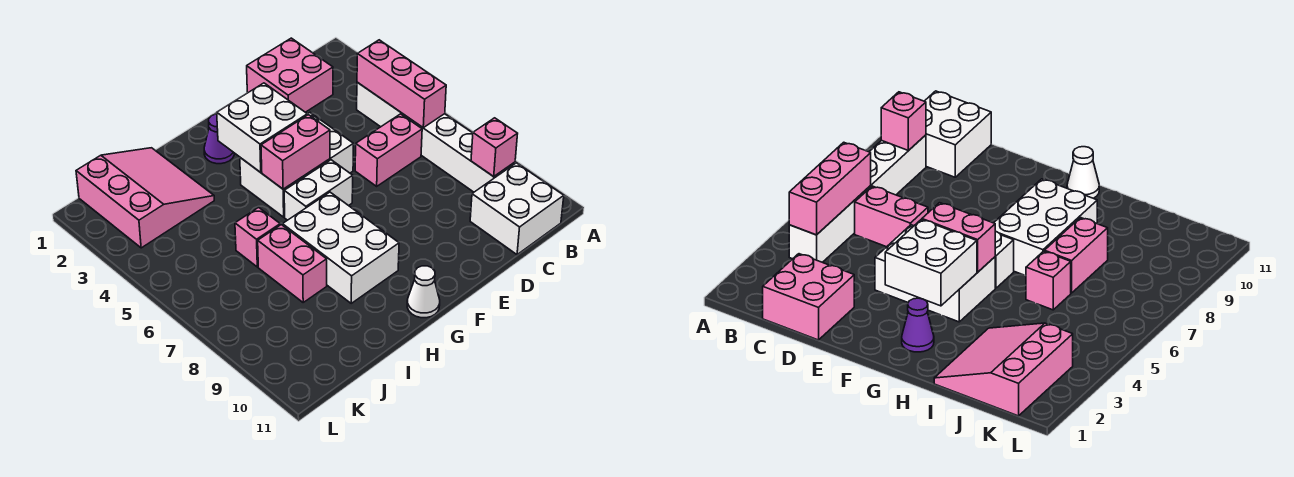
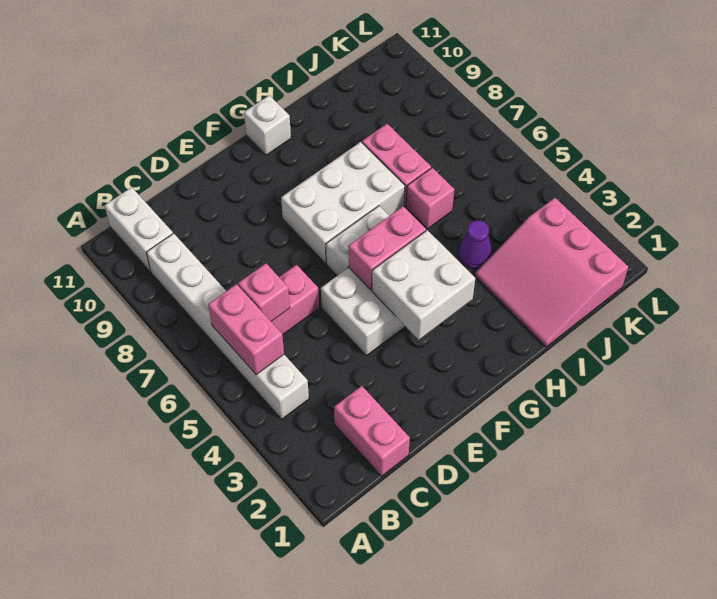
pink brick B4:B6 level 2 -> pink brick B5:B6 level 2
pink brick B9 level 2 -> pink brick C6 level 2
white brick B10:C11 level 1 -> white brick B10:B11 level 1
pink brick C1:D2 level 1 -> pink brick C1:C2 level 1
purple cone G2 level 1 -> purple cone I4 level 1
white brick G7:H9 level 1 -> white brick F7:H8 level 1
white cone G11 level 1 -> white brick G11 level 1

